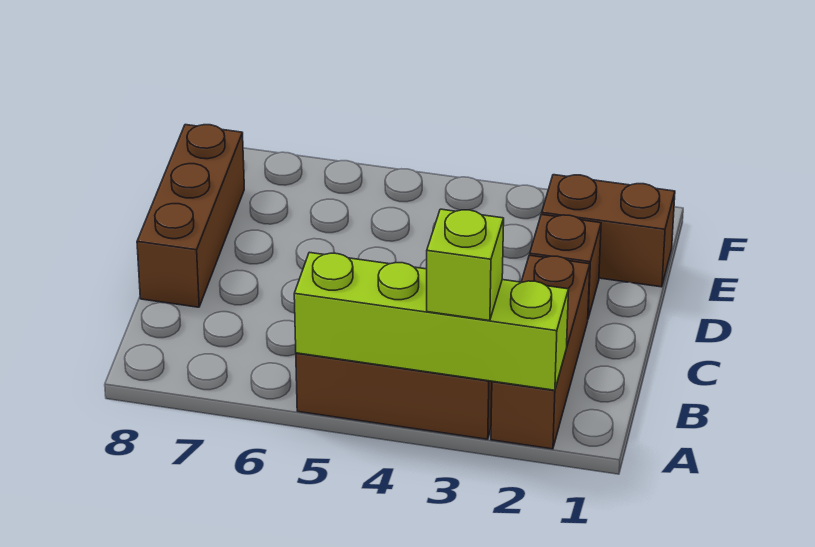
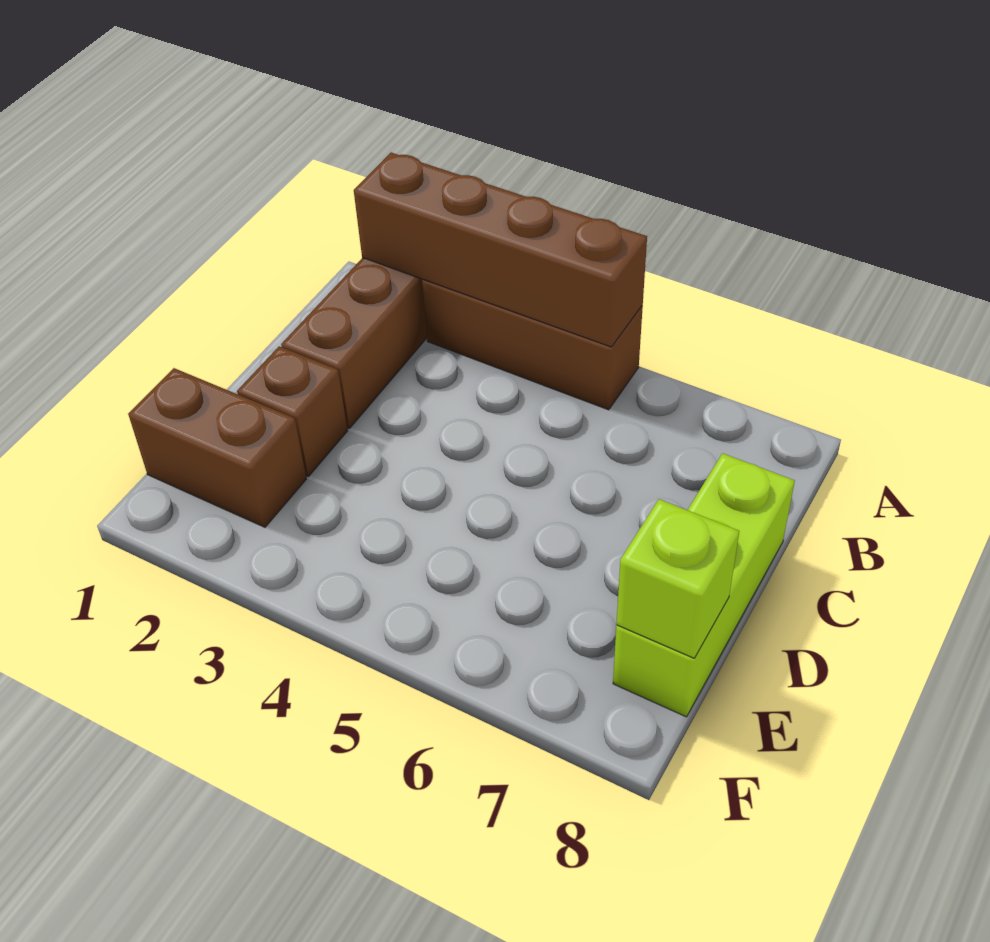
lime brick A2:A5 level 2 -> brown brick A2:A5 level 2
lime brick A3 level 3 -> lime brick E8 level 2
brown brick C8:E8 level 1 -> lime brick C8:E8 level 1

